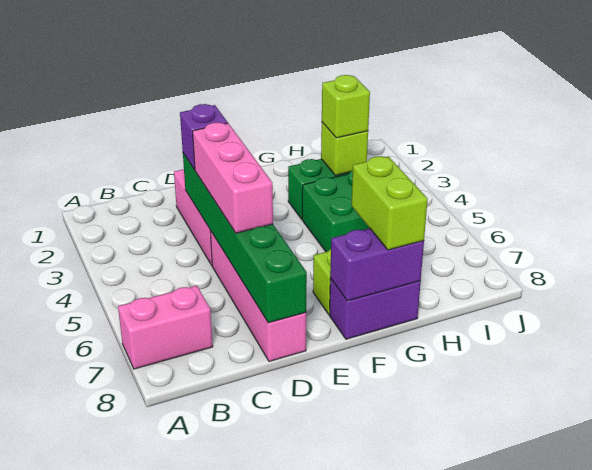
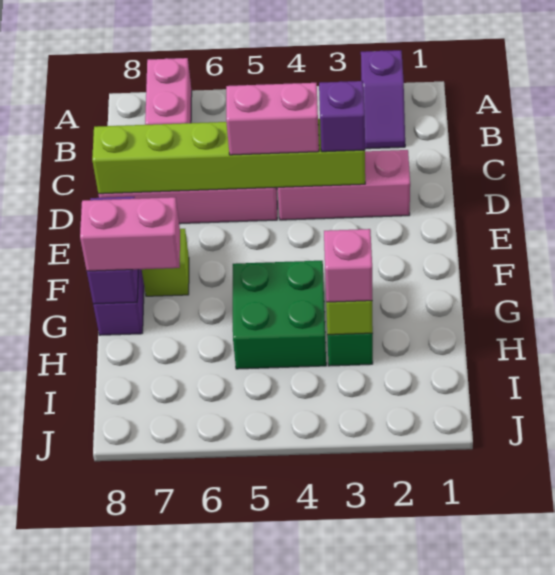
none -> purple slope A2:B2 level 1 top A
green brick D3:D8 level 2 -> lime brick D3:D8 level 2
pink brick D4:D6 level 3 -> pink brick D4:D5 level 3
lime brick G7:G8 level 3 -> pink brick G7:G8 level 3
lime brick H3 level 3 -> pink brick H3 level 3

